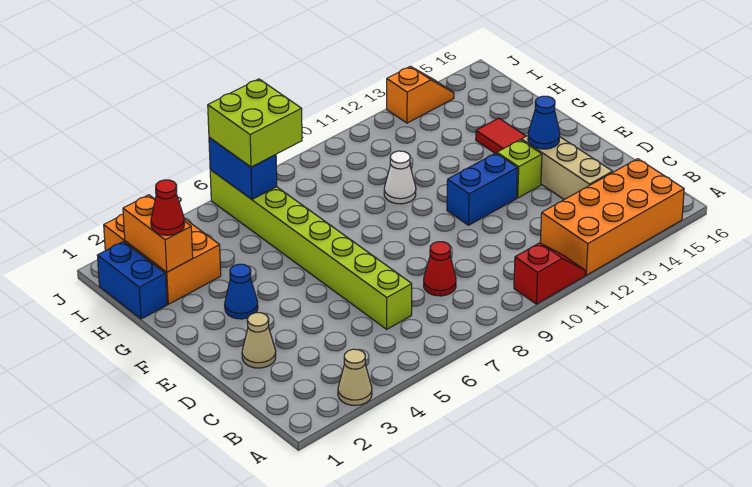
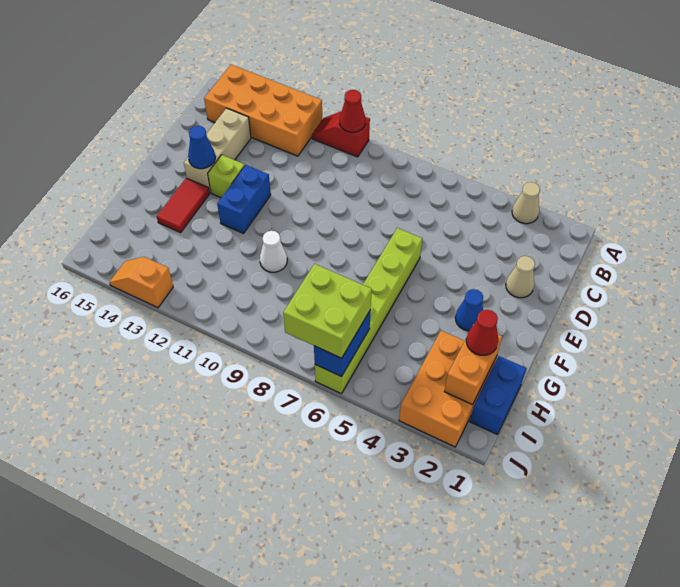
lime brick C6:J6 level 1 -> lime brick E6:J6 level 1
red cone C8 level 1 -> red cone A10 level 2
blue brick E11:E12 level 1 -> blue brick E12:F12 level 1

